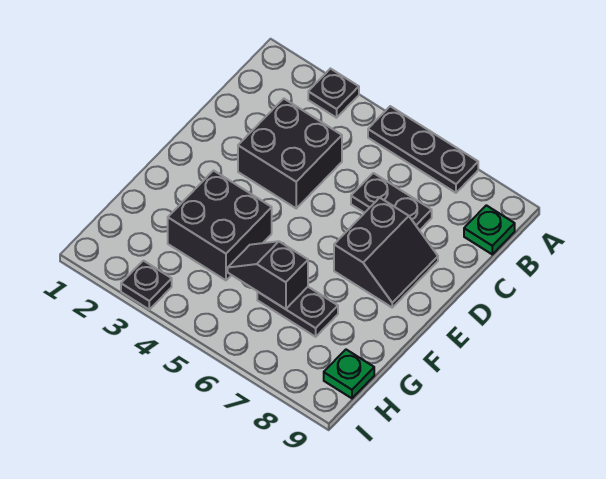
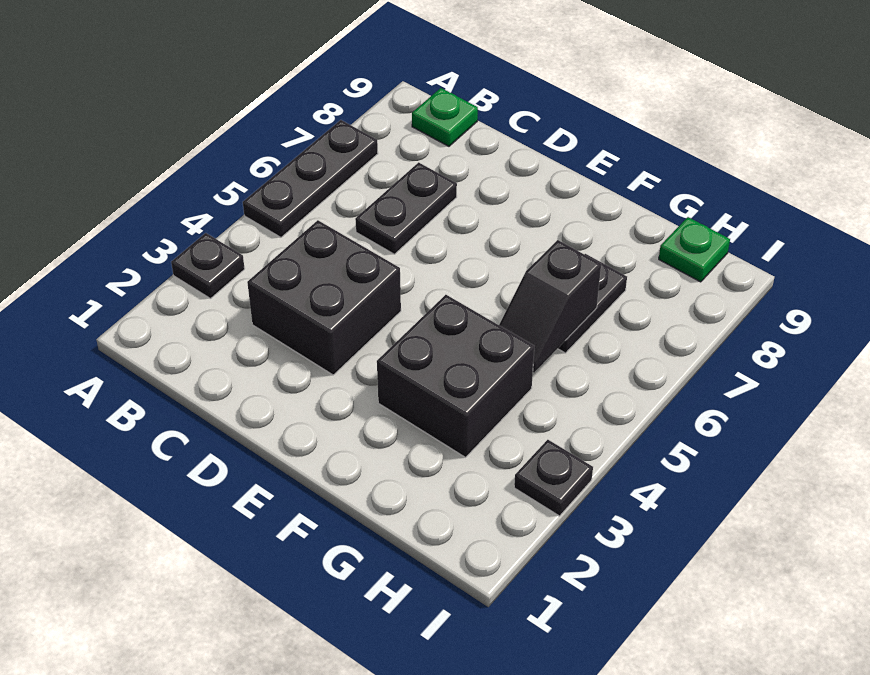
black slope D7:E8 level 1 top 7 -> none

